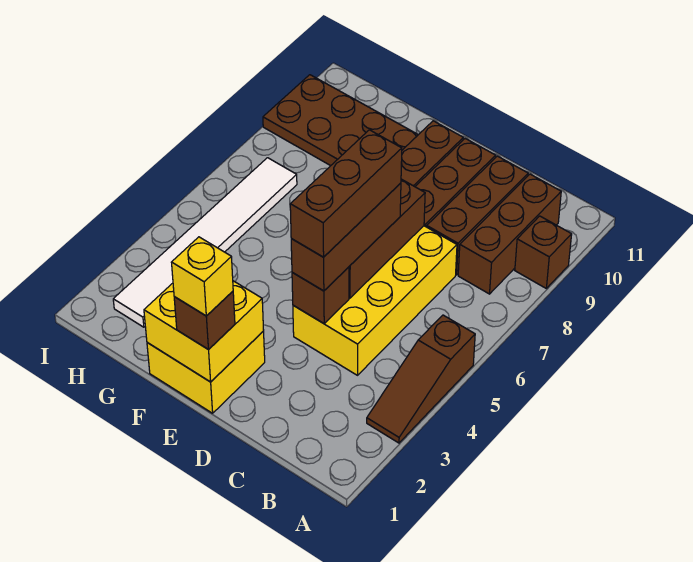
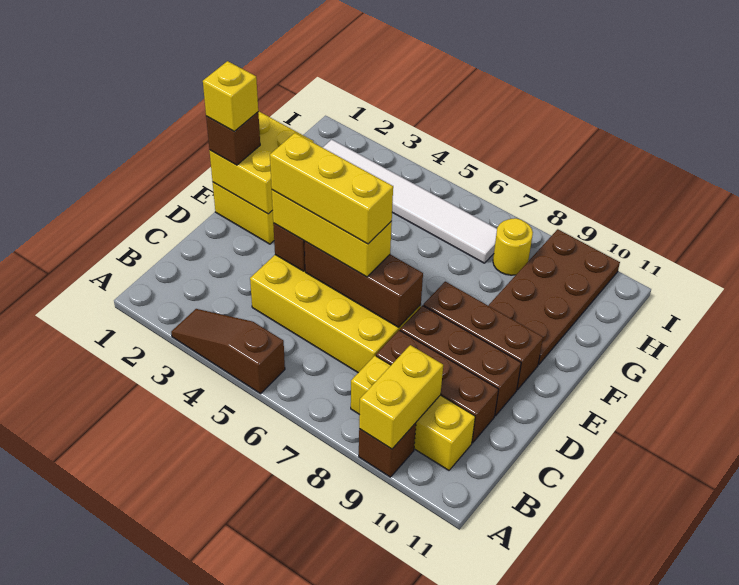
none -> yellow brick A9:B9 level 2
brown brick B8:B10 level 1 -> yellow brick B8:B10 level 1
brown brick D4:D6 level 3 -> yellow brick D4:D6 level 3
brown brick D4:D6 level 4 -> yellow brick D4:D6 level 4
none -> yellow round brick H8 level 1

